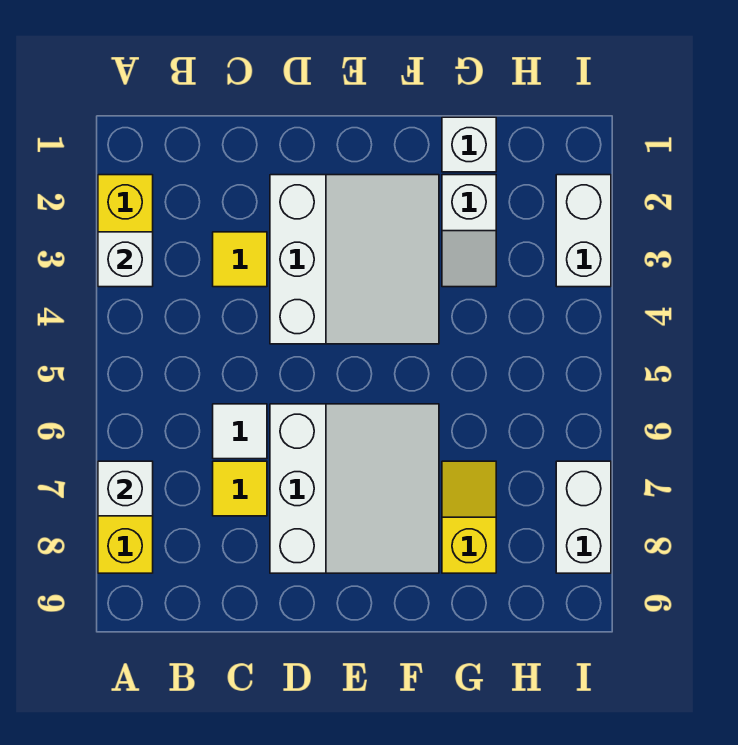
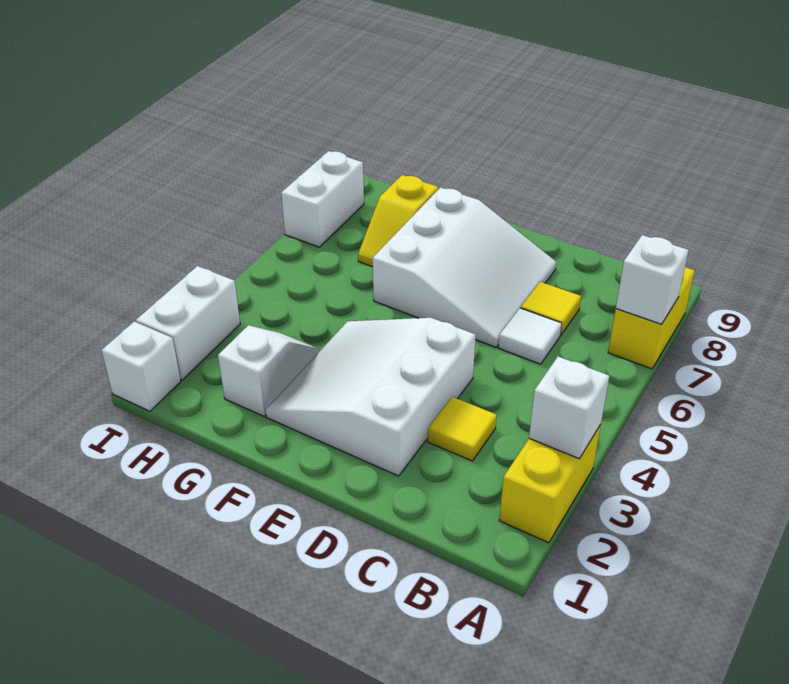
white slope D6:F8 level 1 top D -> white slope D6:F8 level 1 top F
white brick G1 level 1 -> white brick I1 level 1

